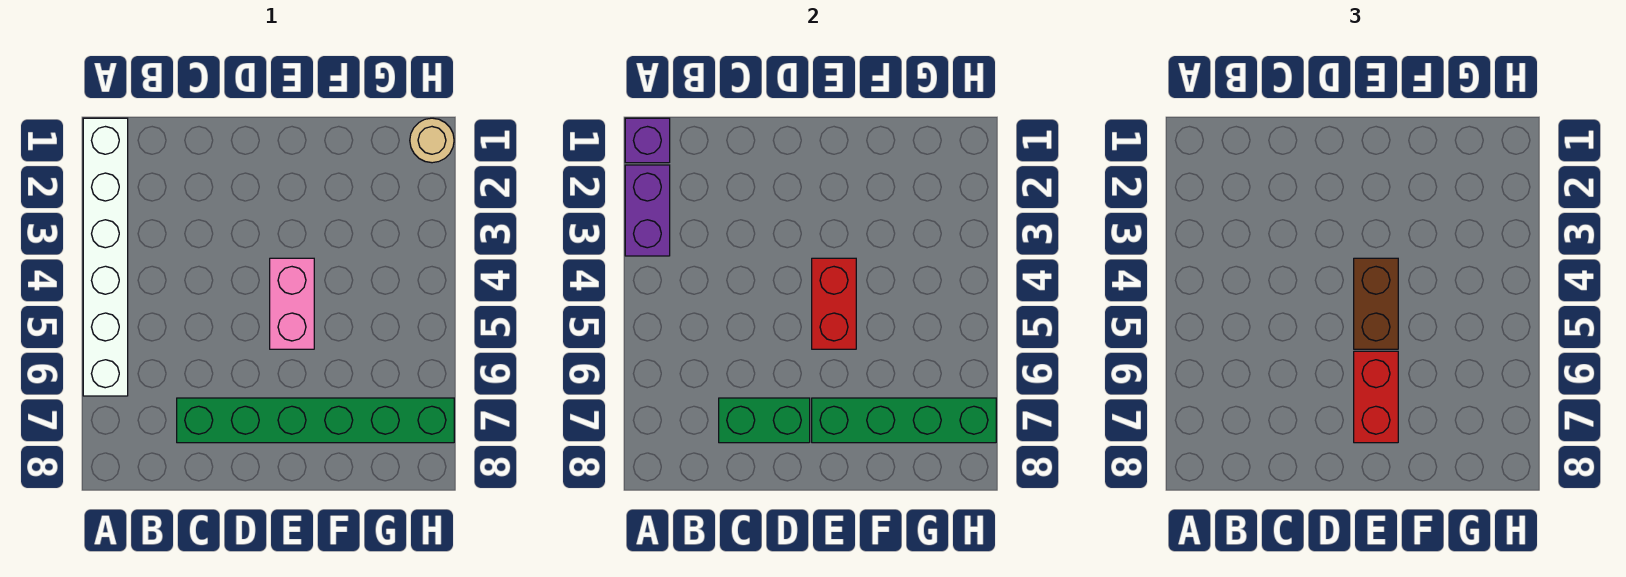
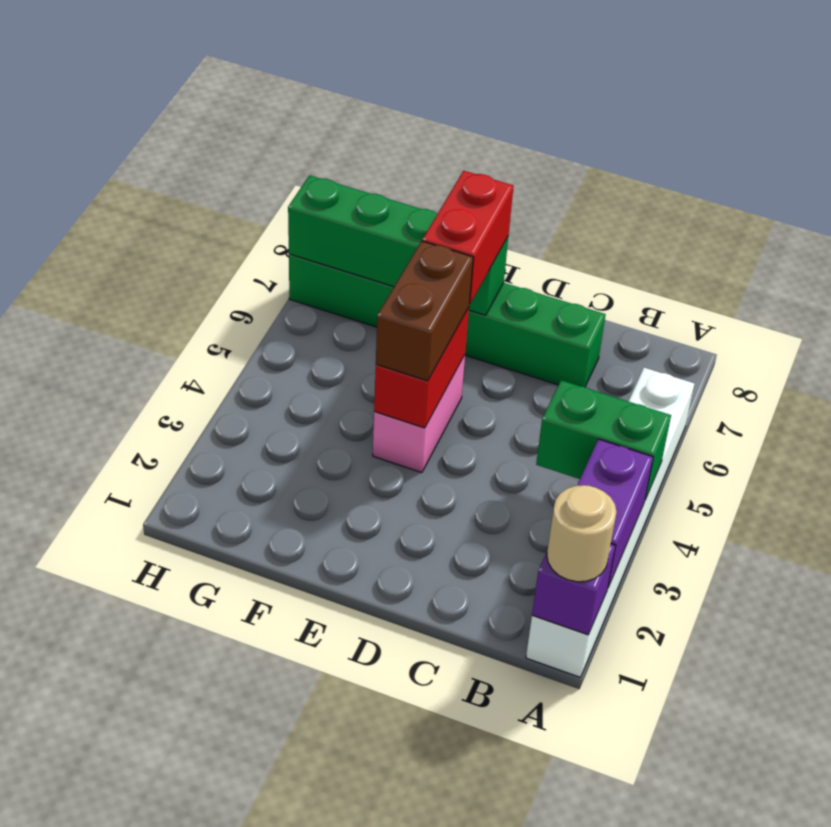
green brick C7:D7 level 2 -> green brick A4:B4 level 2
tan round brick H1 level 1 -> tan round brick A1 level 3

